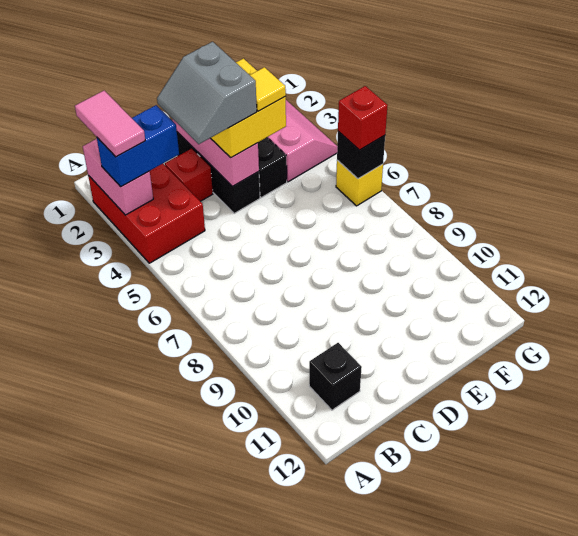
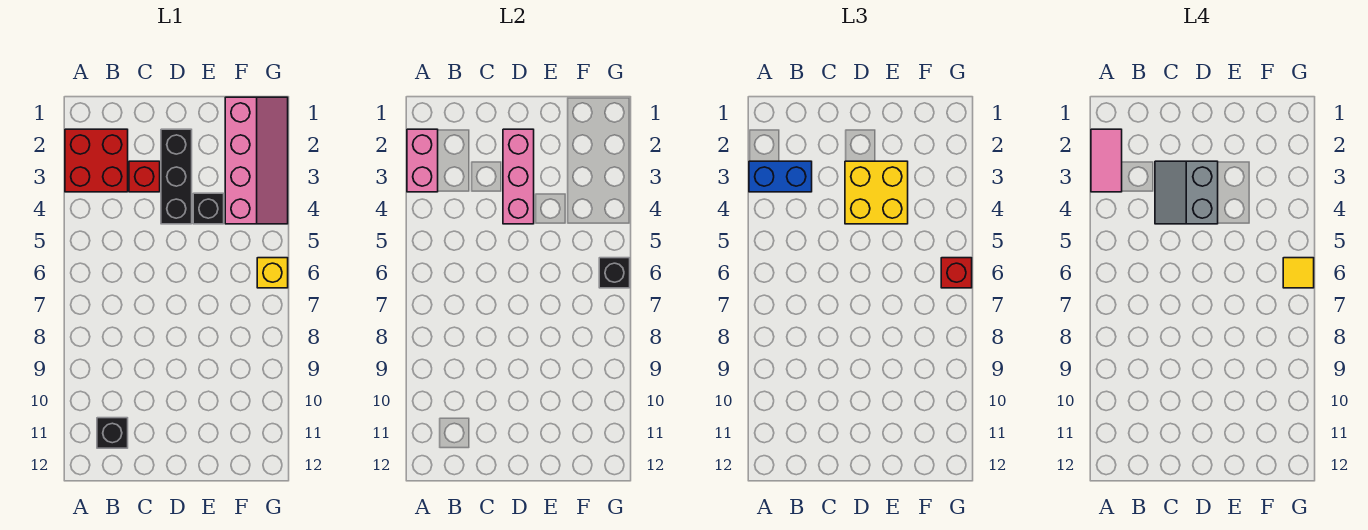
red brick A2:B4 level 1 -> red brick A2:B3 level 1
yellow tile E4 level 4 -> yellow tile G6 level 4

